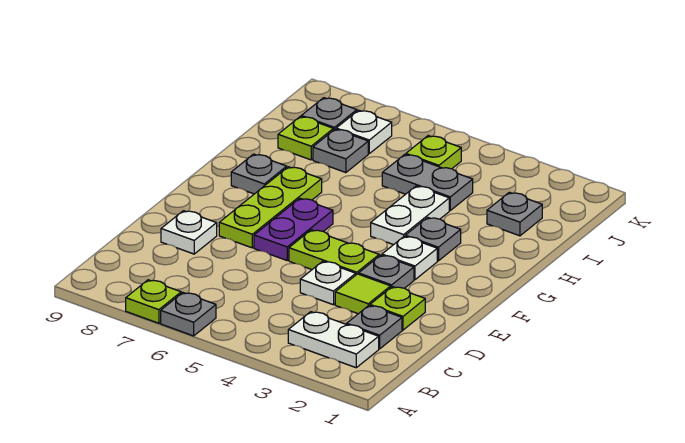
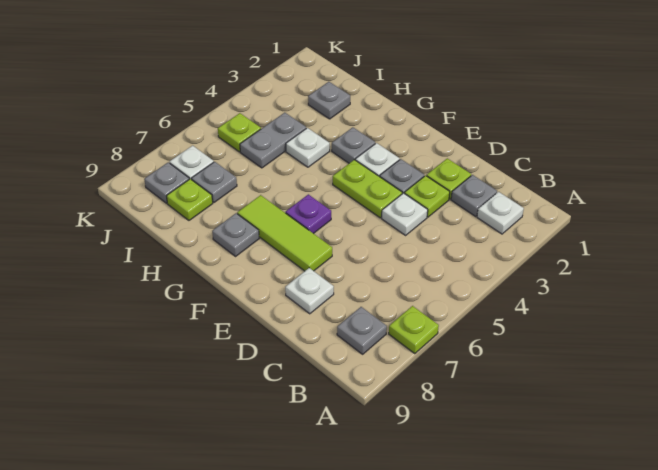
grey plate A6 level 1 -> grey plate B8 level 1
white plate B2:B3 level 1 -> white plate B2 level 1
lime tile D3 level 1 -> lime plate D3 level 1
lime plate E4:E5 level 1 -> lime plate E4:F4 level 1
purple plate E6:F6 level 1 -> purple plate F6 level 1
lime plate E7:G7 level 1 -> lime tile E7:G7 level 1
white plate G4:H4 level 1 -> white plate H4 level 1

